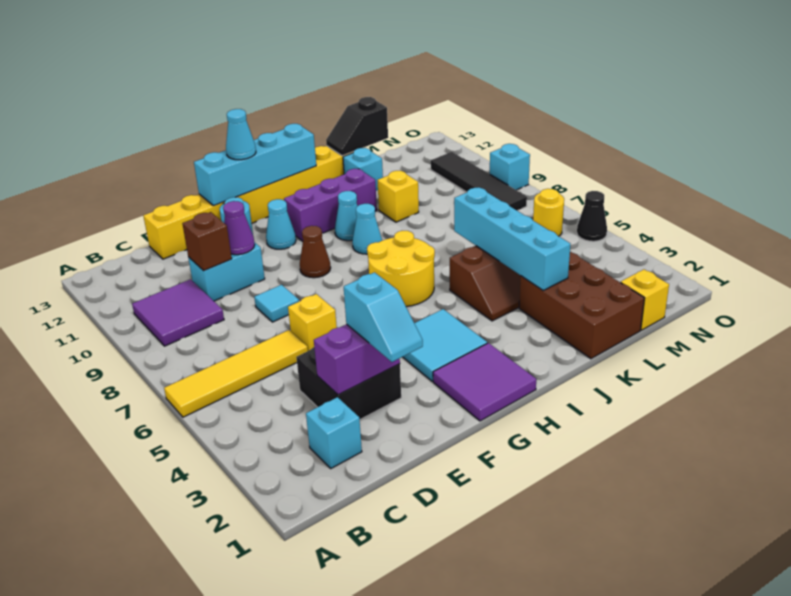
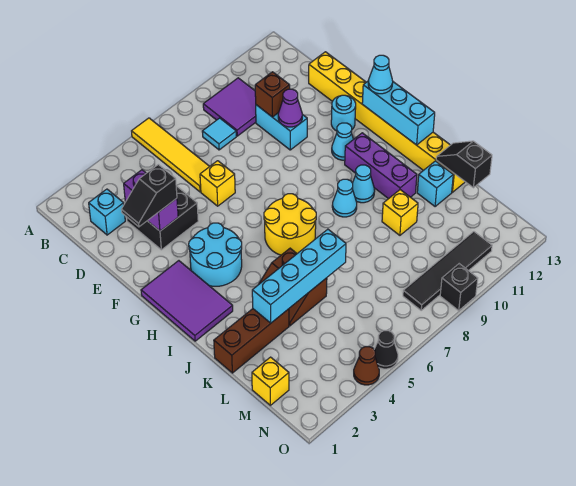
cyan slope E2:E3 level 3 top 3 -> black slope E2:E3 level 3 top 3
cyan tile E8 level 1 -> cyan tile C8 level 1
cyan brick F13:I13 level 2 -> cyan brick G13:I13 level 2
purple tile G1:H2 level 1 -> purple tile G1:I2 level 1
cyan tile G3:H4 level 1 -> cyan round brick G3:H4 level 1
brown cone G9 level 1 -> brown cone O4 level 1
brown brick K1:L3 level 1 -> brown brick K1:K3 level 1
yellow round brick N6 level 1 -> none
cyan brick O9 level 1 -> black brick O9 level 1

